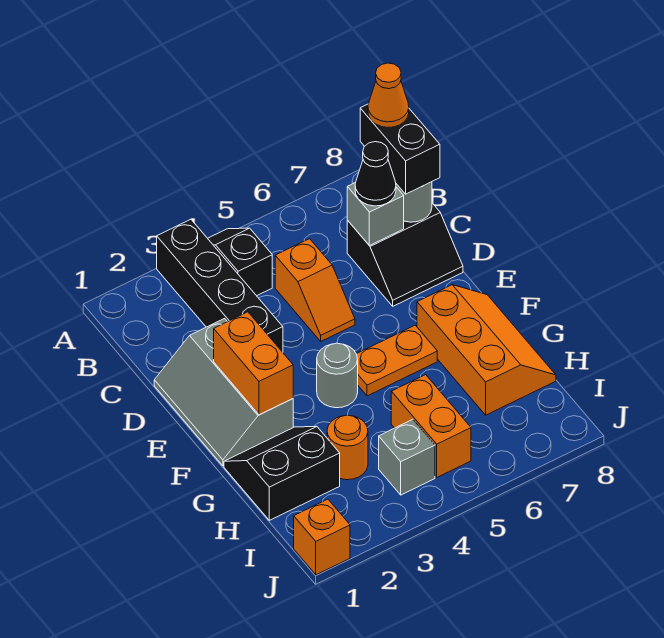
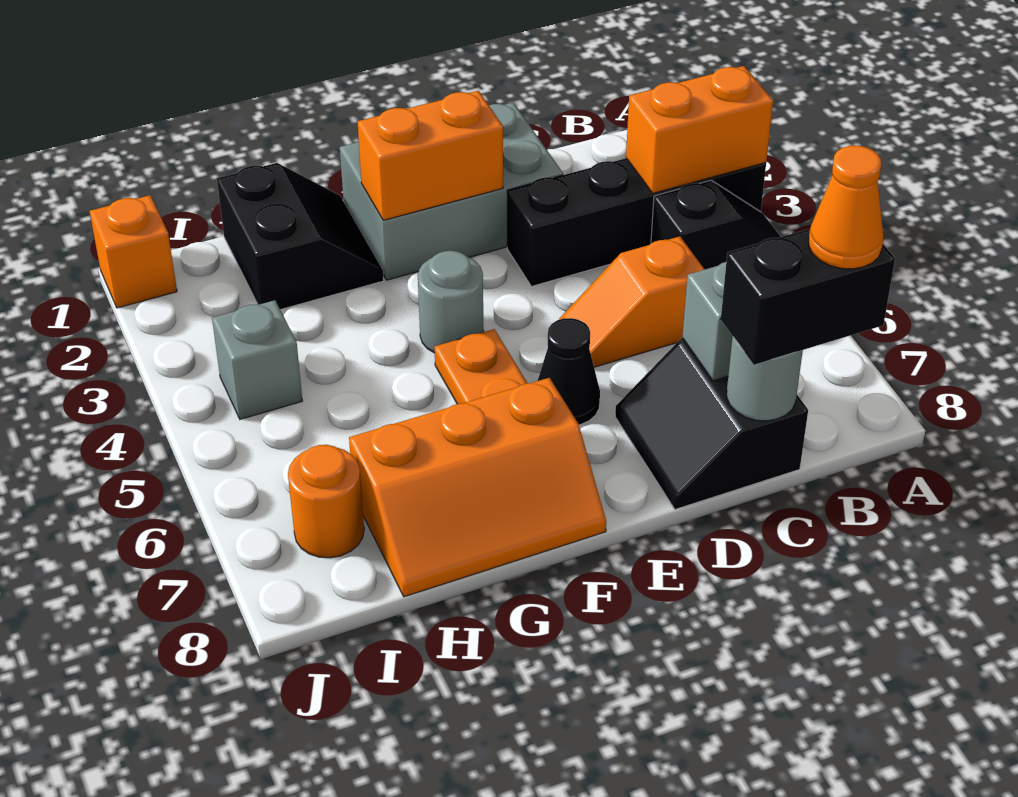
black cone C7 level 3 -> black cone E6 level 1
grey slope D1:F2 level 1 top 2 -> grey brick D1:F2 level 1
orange round brick H3 level 1 -> orange round brick I7 level 1
orange brick H5:I5 level 1 -> orange brick A3:B3 level 2

